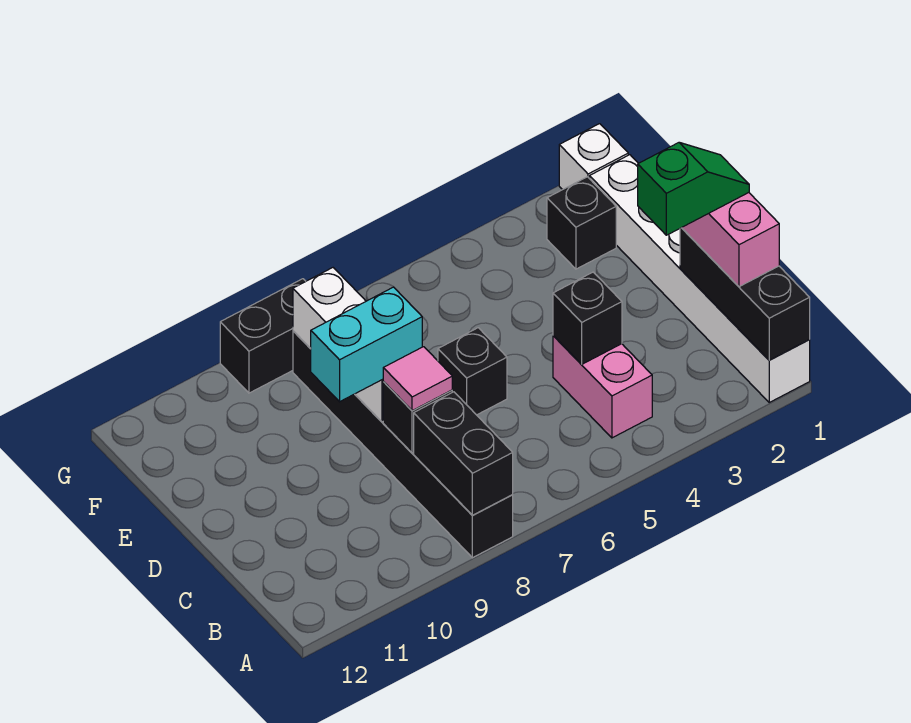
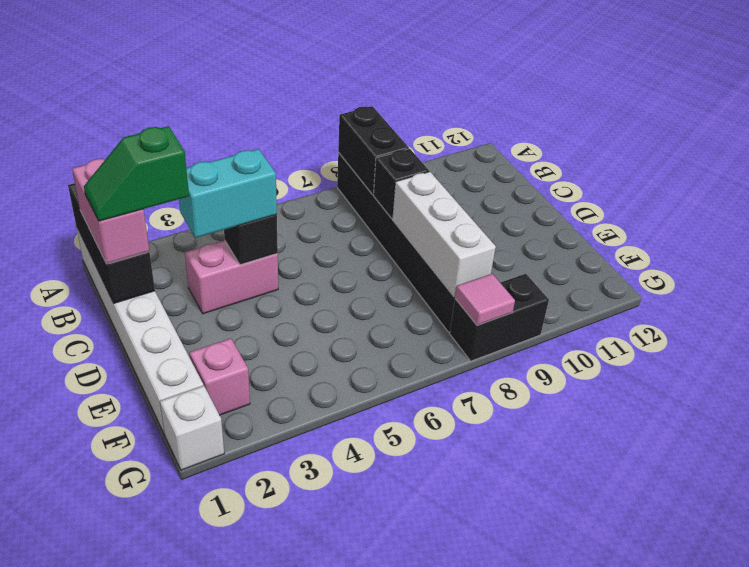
pink brick B4:C4 level 1 -> pink brick C3:C4 level 1
pink tile C8 level 3 -> pink tile G8 level 2
black brick D6 level 1 -> none
cyan brick D8:D9 level 3 -> cyan brick C3:C4 level 3
black brick F2 level 1 -> pink brick F2 level 1

